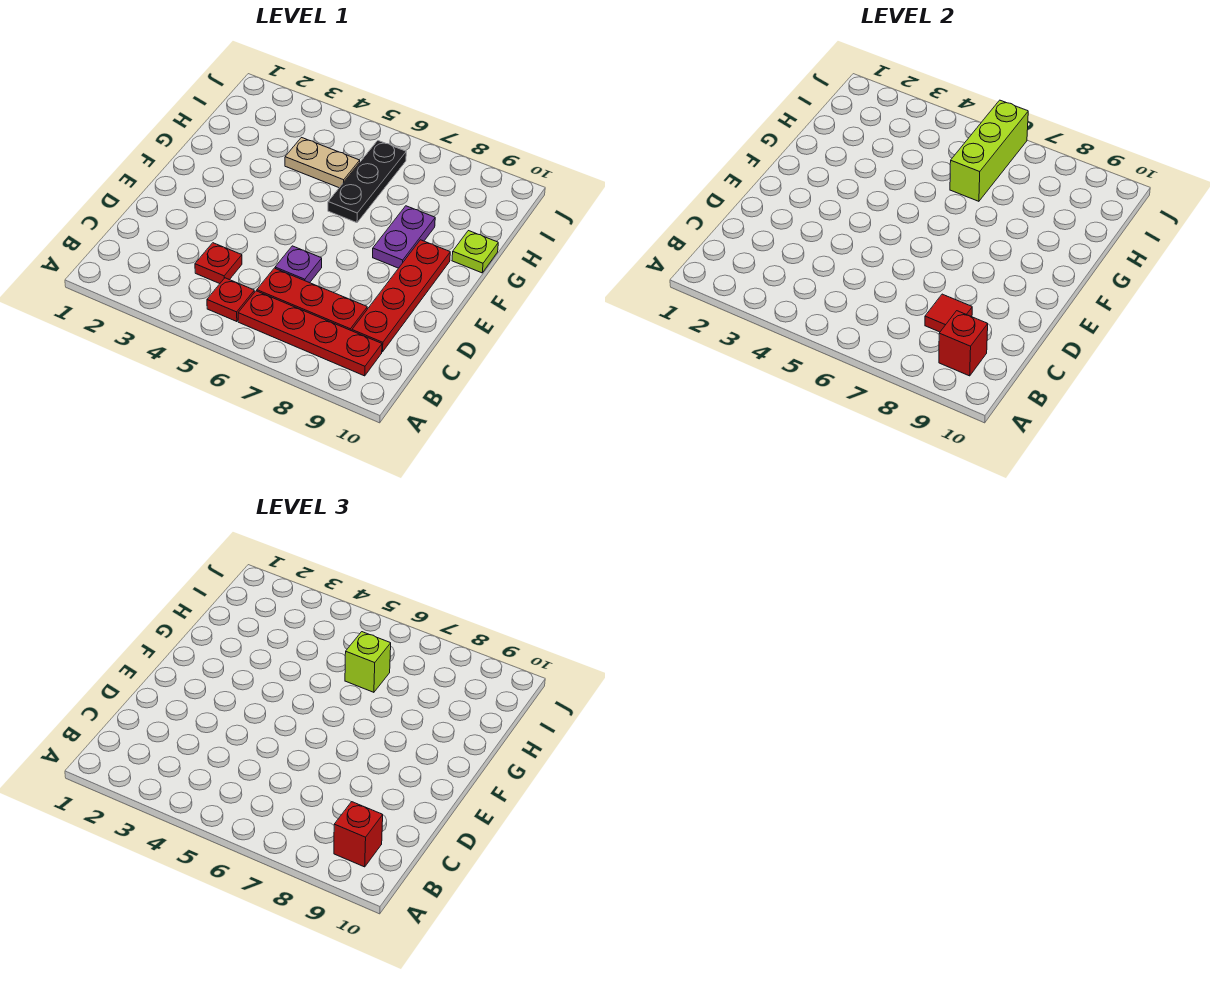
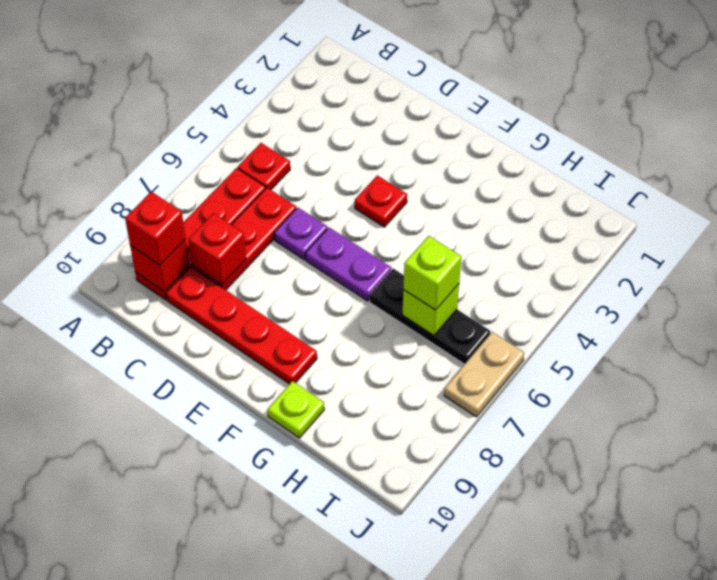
red plate C4 level 1 -> red plate E4 level 1
red tile C8 level 2 -> red brick C8 level 2
purple plate F8:G8 level 1 -> purple plate E6:F6 level 1
tan plate H4:H5 level 1 -> tan plate J6:J7 level 1
lime brick H6:J6 level 2 -> lime brick H6 level 2

